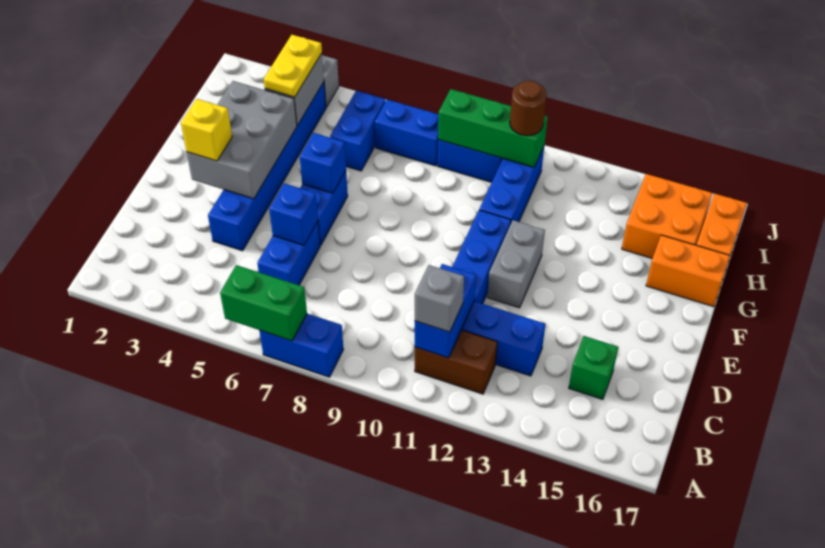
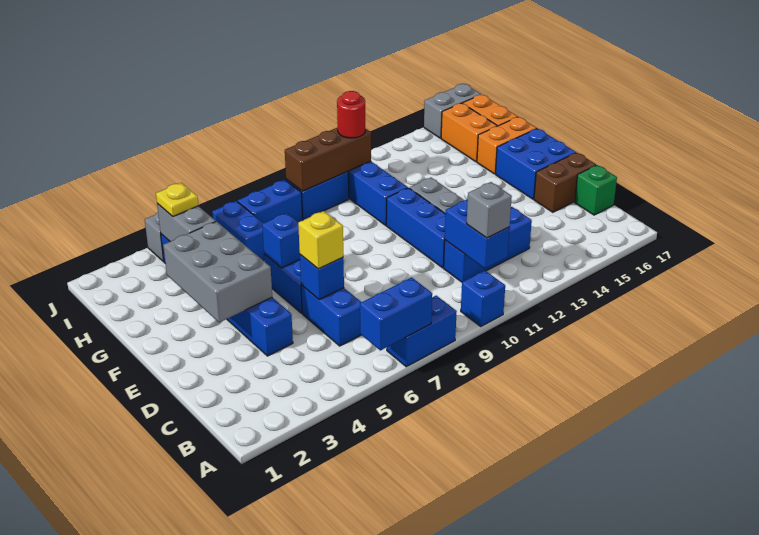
green brick A6:A7 level 2 -> blue brick A6:A7 level 2
none -> blue brick A10 level 1
brown brick B11:B12 level 1 -> brown brick D16:D17 level 1
green brick C15 level 1 -> green brick C17 level 1
yellow brick E3 level 3 -> yellow brick D6 level 3
none -> blue brick E16:F17 level 1
yellow plate H4:I4 level 3 -> yellow plate I4 level 3
orange brick H15:I16 level 1 -> orange brick H16:I16 level 1
green brick I9:I11 level 2 -> brown brick I9:I11 level 2
brown round brick I11 level 3 -> red round brick I11 level 3
none -> grey brick J16:J17 level 1

